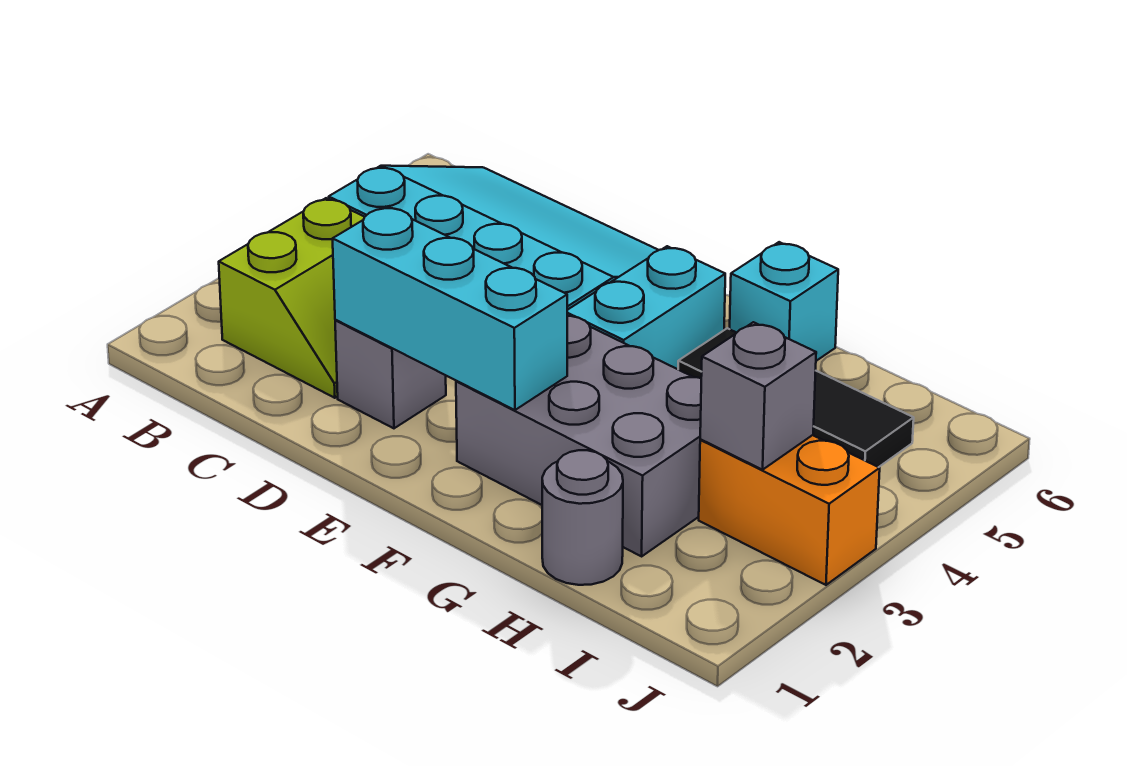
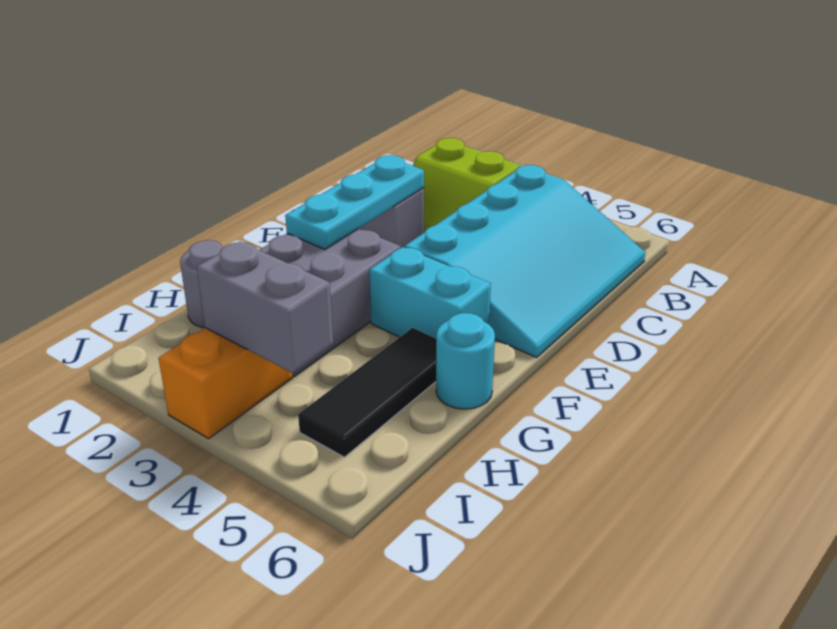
cyan brick D2:F2 level 2 -> cyan plate D2:F2 level 2
cyan brick G6 level 1 -> cyan round brick G6 level 1
grey brick I3 level 2 -> grey brick I3:I4 level 2

